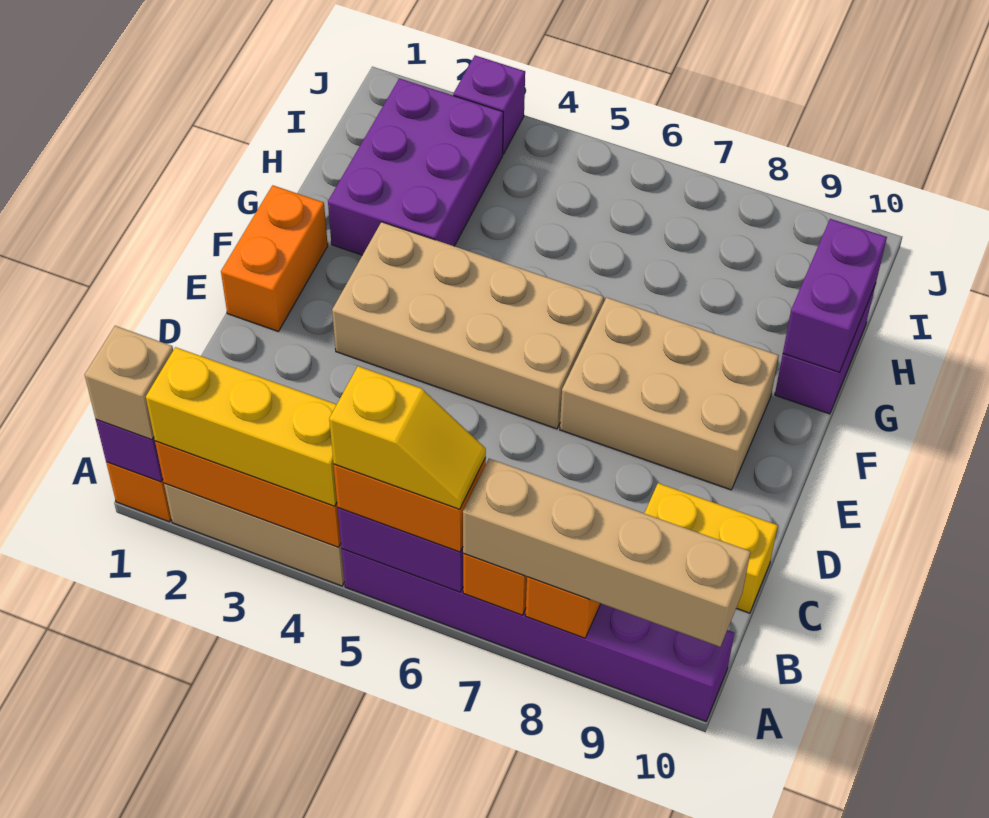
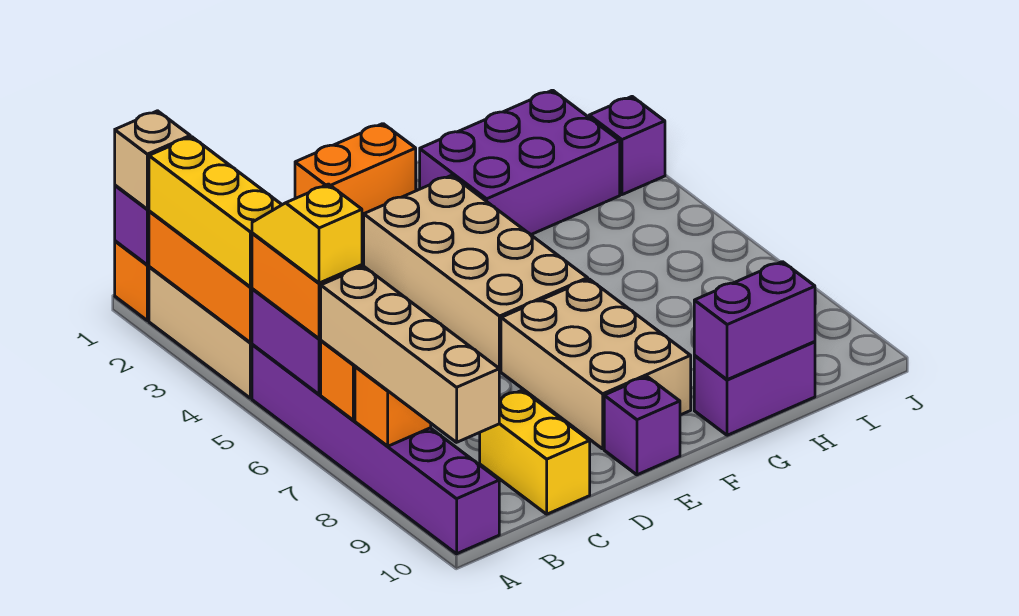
yellow slope A5:A6 level 4 top 5 -> yellow slope A5:A6 level 4 top 6
none -> purple brick E10 level 1

